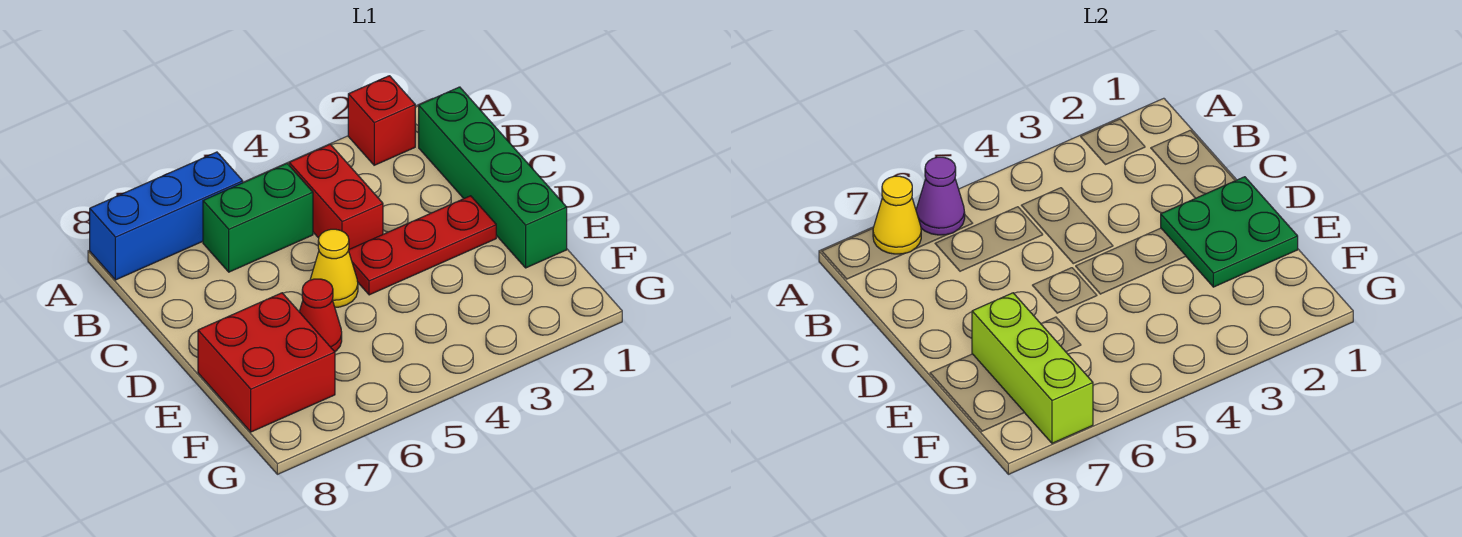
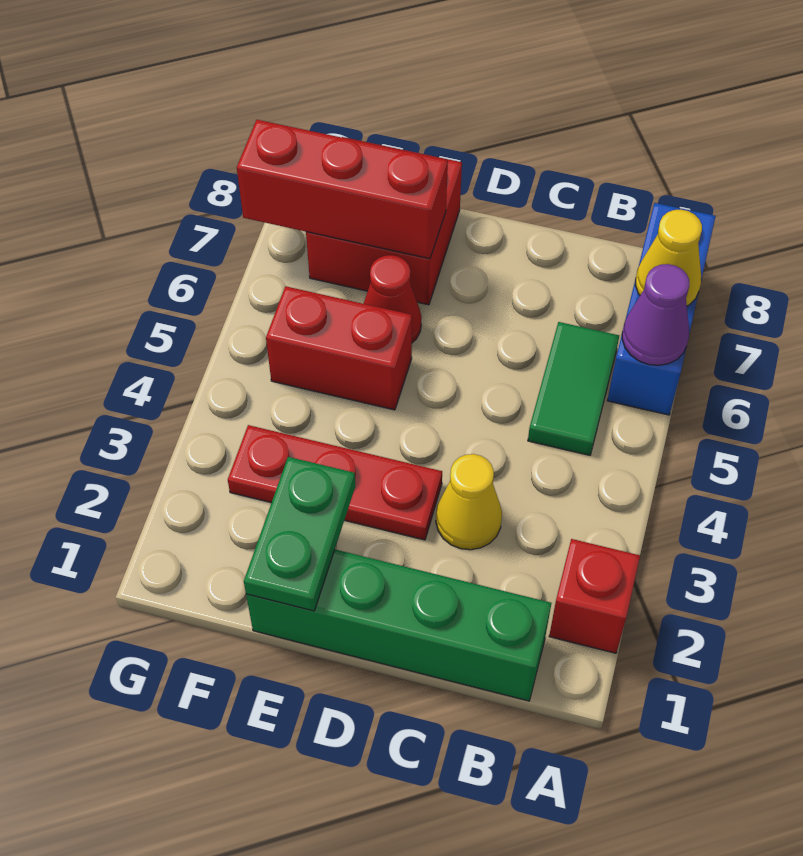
red brick B4:C4 level 1 -> red brick E5:F5 level 1
green brick B5:B6 level 1 -> green tile B5:B6 level 1
green plate D1:E2 level 2 -> green plate E1:E2 level 2
red plate D2:D4 level 1 -> red plate D3:F3 level 1
yellow cone D5 level 1 -> yellow cone C3 level 1
lime brick E7:G7 level 2 -> red brick E7:G7 level 2

